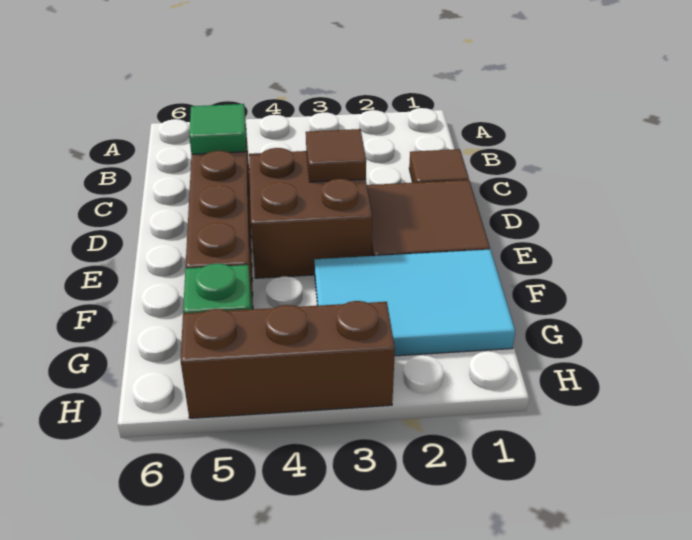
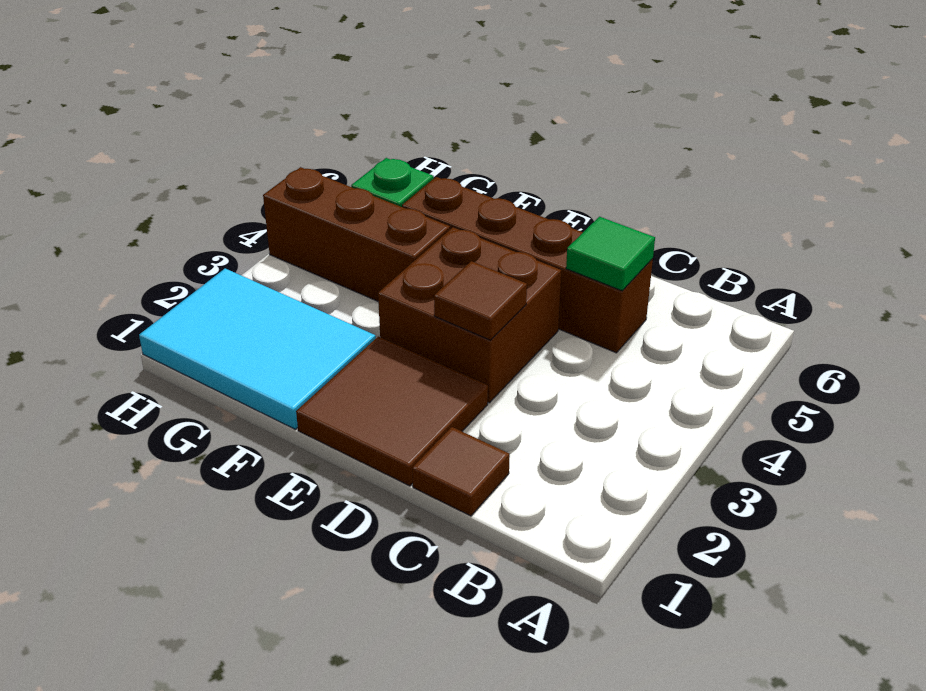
cyan tile F1:G3 level 1 -> cyan tile F1:H2 level 1
brown brick H3:H5 level 1 -> brown brick F4:H4 level 1

